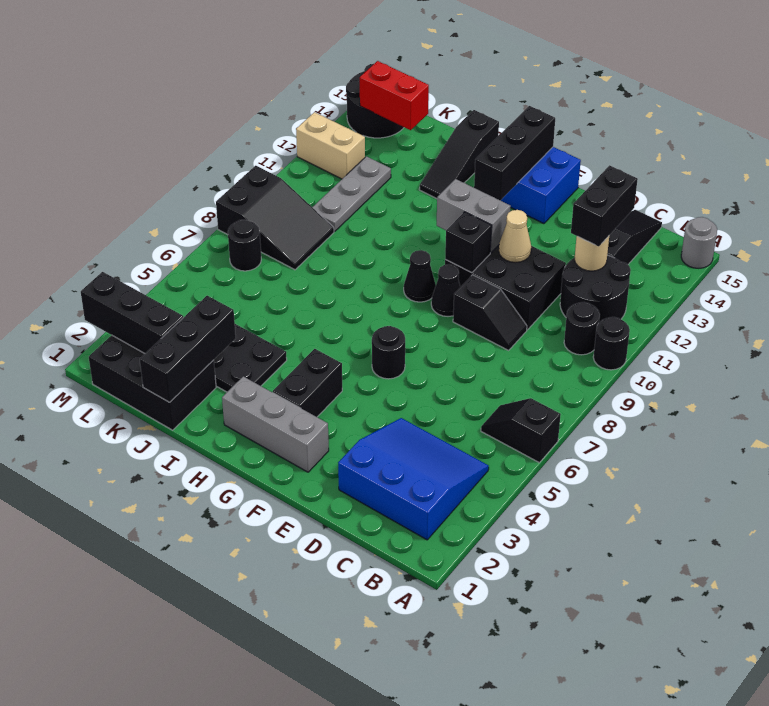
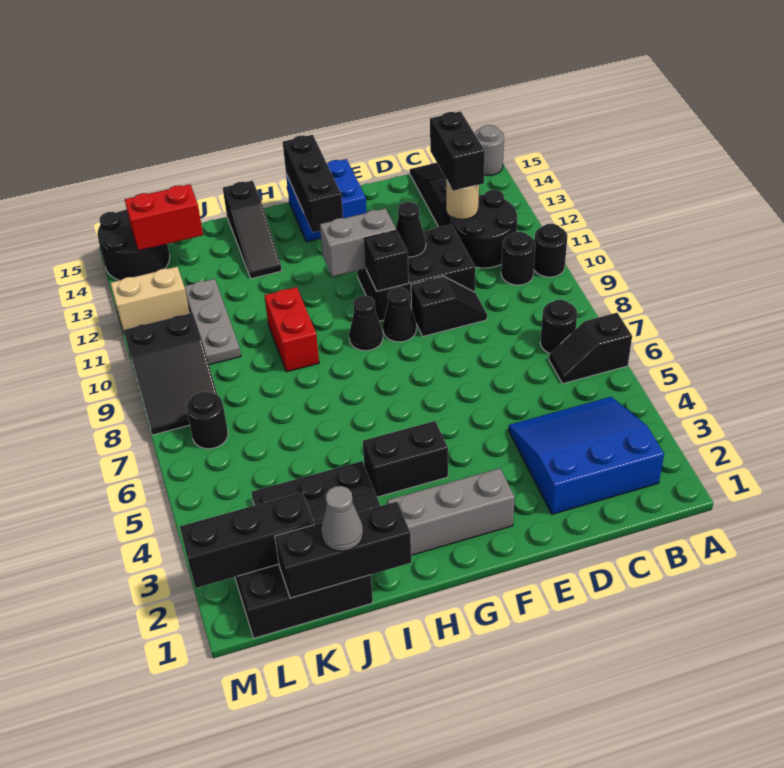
tan cone E11 level 2 -> black cone E11 level 2
black round brick F6 level 1 -> black round brick B7 level 1
black brick G3:G4 level 1 -> black brick G4:H4 level 1
none -> red brick I9:I10 level 1
black brick J1:J3 level 2 -> black brick I1:K1 level 2
none -> grey cone J1 level 3
black slope K8:M9 level 1 top M -> black slope L8:M10 level 1 top 10

